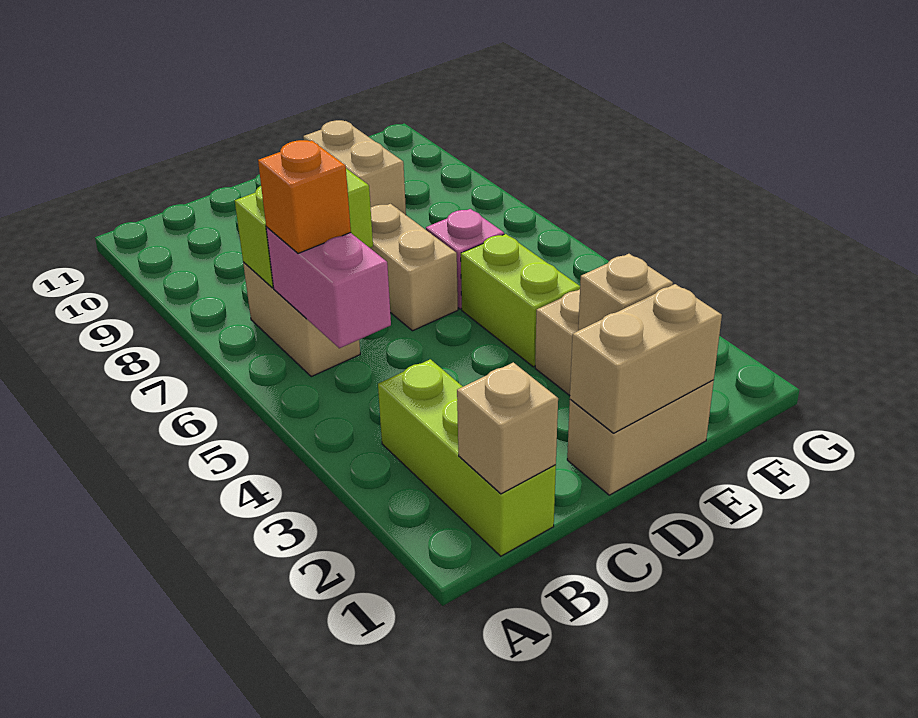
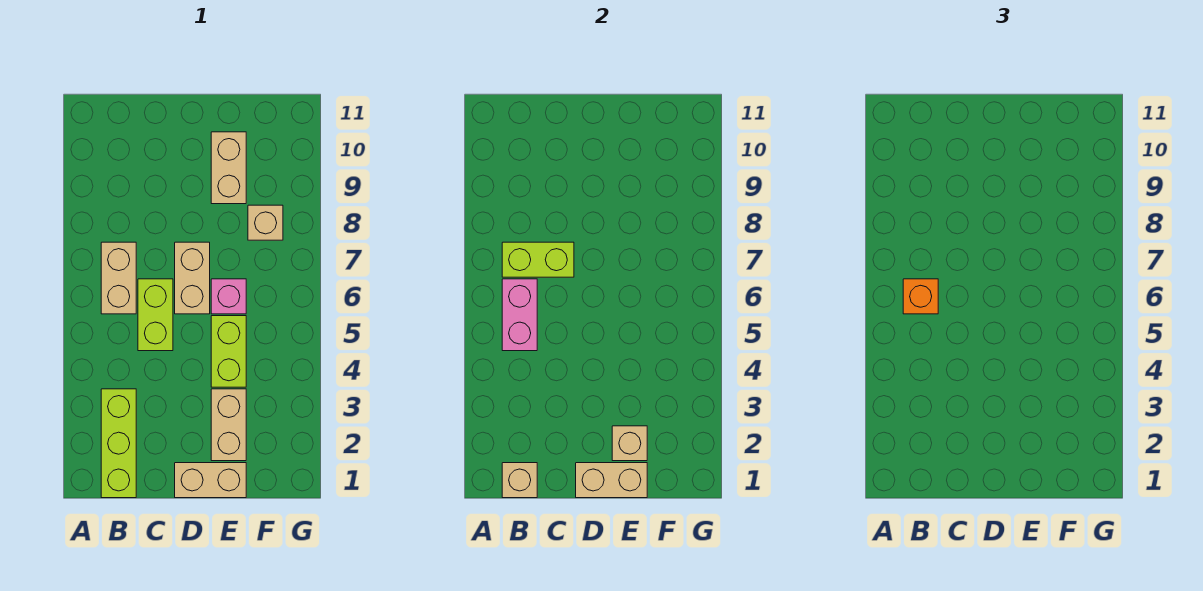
none -> lime brick C5:C6 level 1
none -> tan brick F8 level 1

